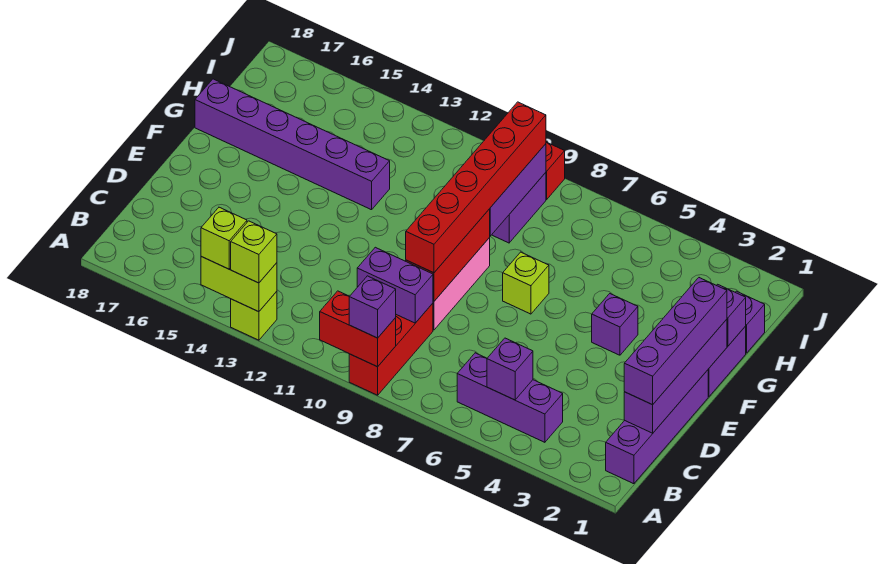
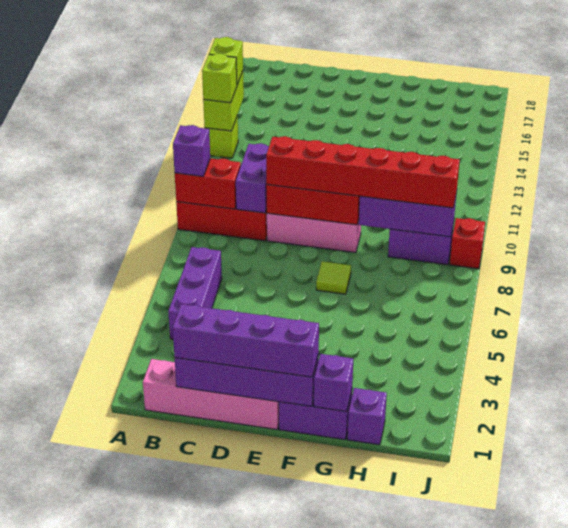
red brick A9:A10 level 2 -> red brick A9:B9 level 2
purple brick B1:E1 level 1 -> pink brick B1:E1 level 1
purple brick B5 level 2 -> none
purple brick F4 level 1 -> none
lime brick F7 level 1 -> lime tile F7 level 1
purple brick G13:G18 level 1 -> none

